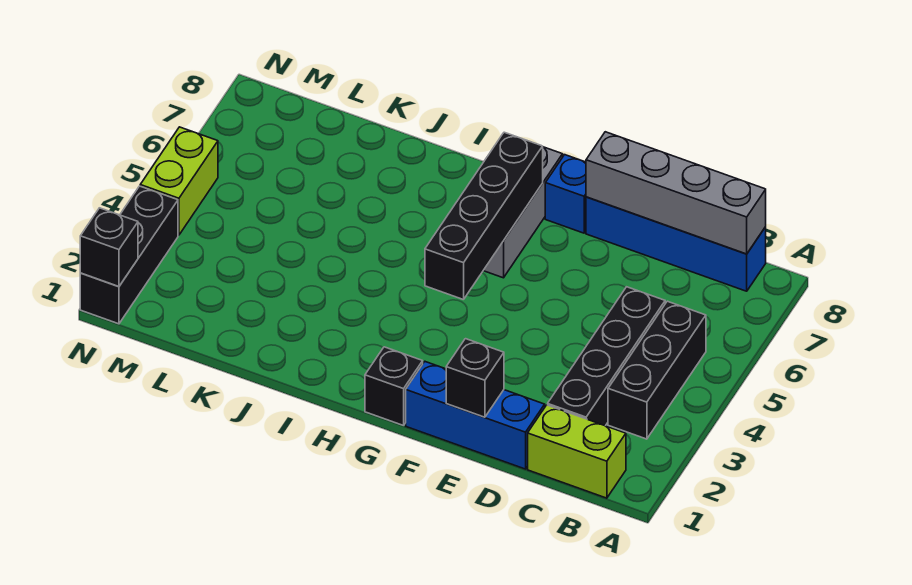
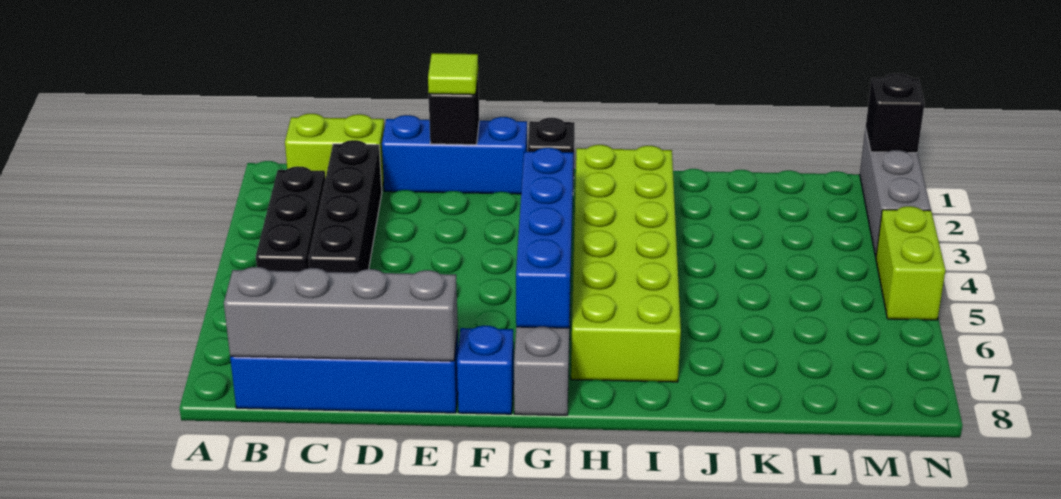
none -> lime tile E1 level 3
black brick G4:G7 level 2 -> blue brick G4:G7 level 2
none -> lime brick H2:I7 level 1
black brick N1:N3 level 1 -> grey brick N1:N3 level 1

